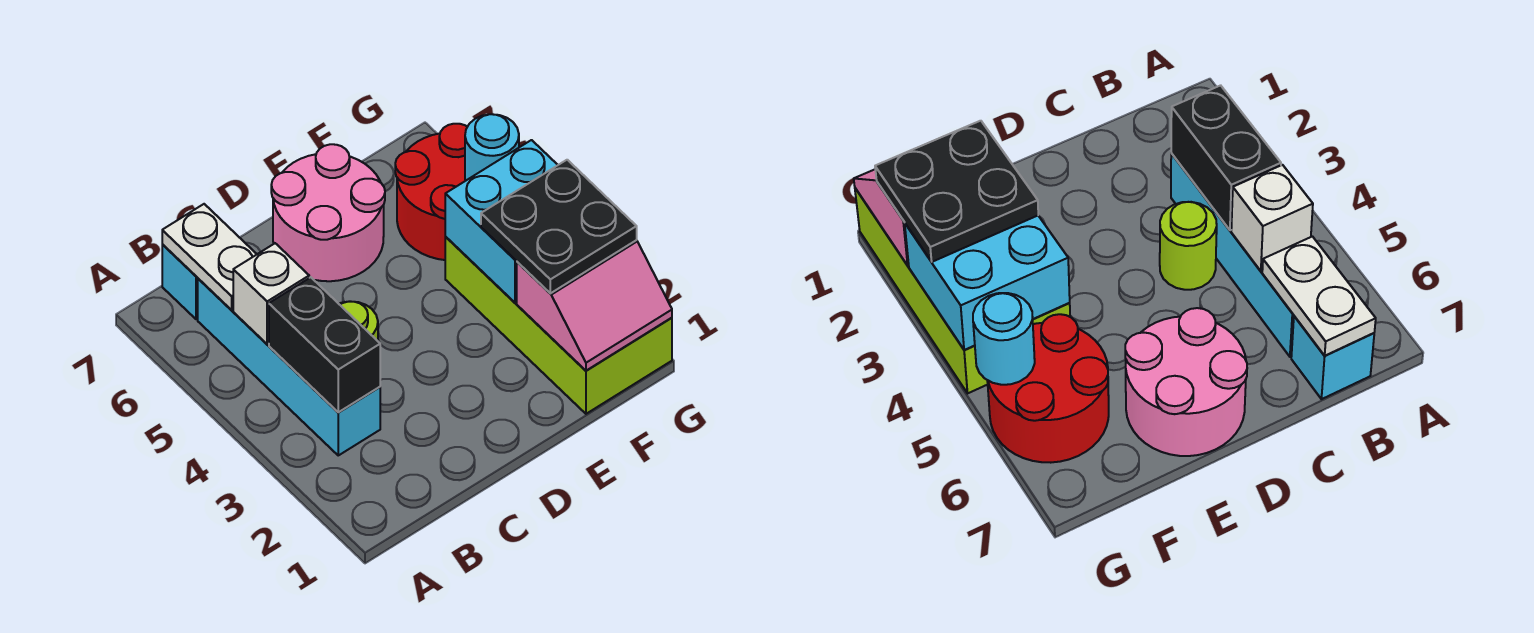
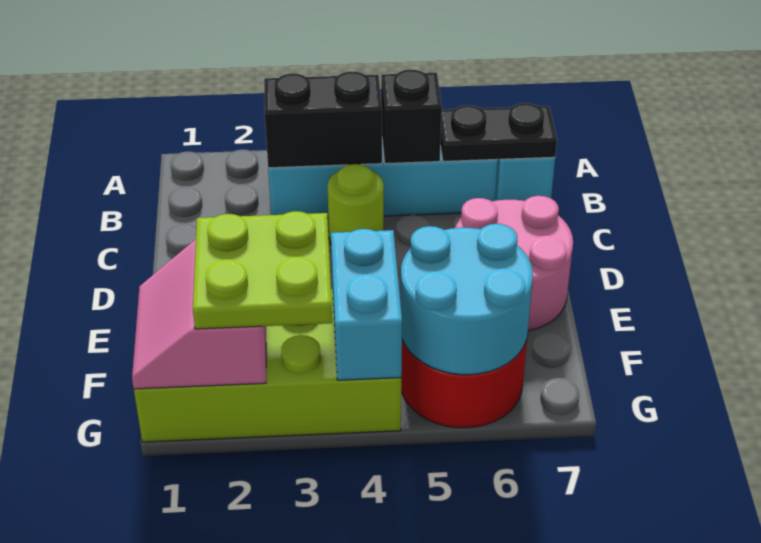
white brick B5 level 2 -> black brick B5 level 2
white plate B6:B7 level 2 -> black plate B6:B7 level 2
black plate F2:G3 level 3 -> lime plate F2:G3 level 3
cyan brick F3:G4 level 2 -> cyan brick F4:G4 level 2
cyan round brick G5 level 2 -> cyan round brick F5:G6 level 2

